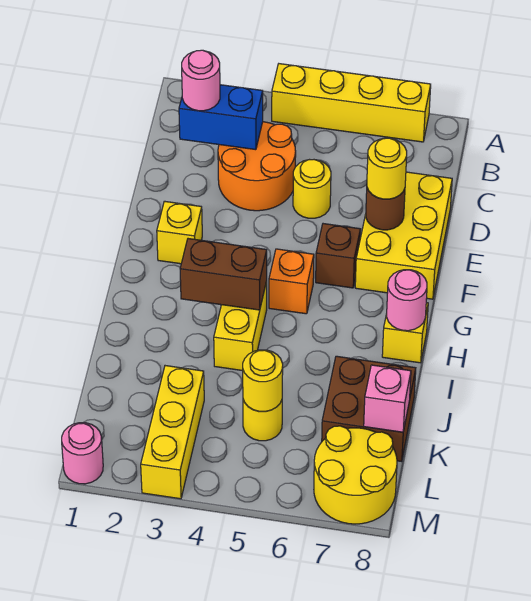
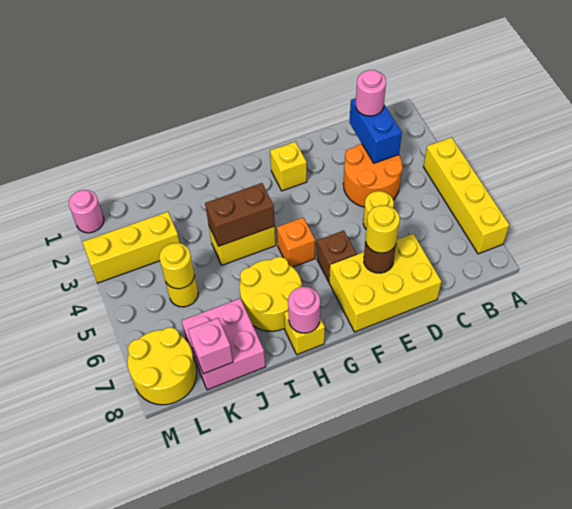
brown brick H3:H4 level 2 -> brown brick H4:I4 level 2
none -> yellow round brick H6:I7 level 1
brown brick J7:K8 level 1 -> pink brick J7:K8 level 1

